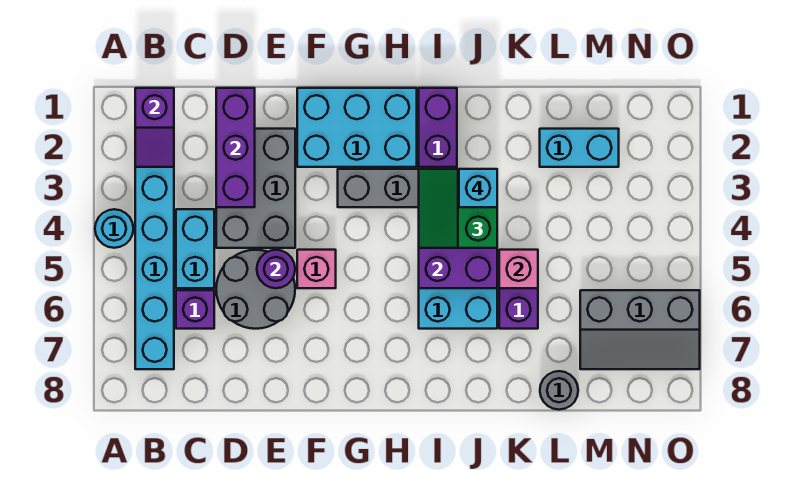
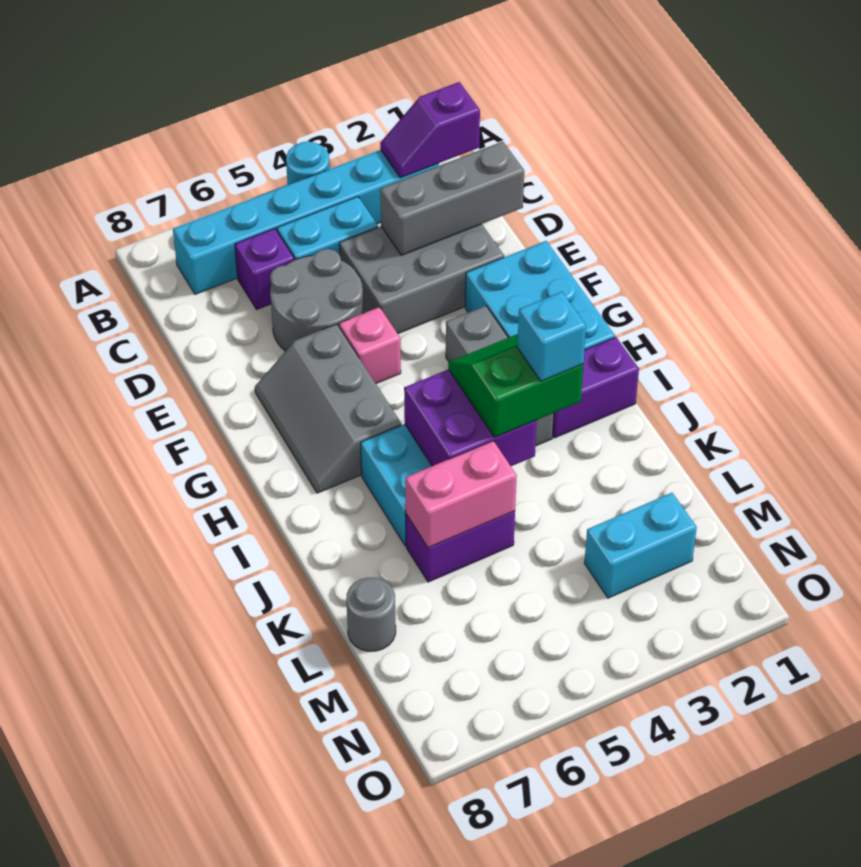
purple brick D1:D3 level 2 -> grey brick D1:D3 level 2
purple round brick E5 level 2 -> none
pink brick K5 level 2 -> pink brick K5:K6 level 2
cyan brick L2:M2 level 1 -> cyan brick M2:M3 level 1
grey slope M6:O7 level 1 top 6 -> grey slope F6:H7 level 1 top 6

